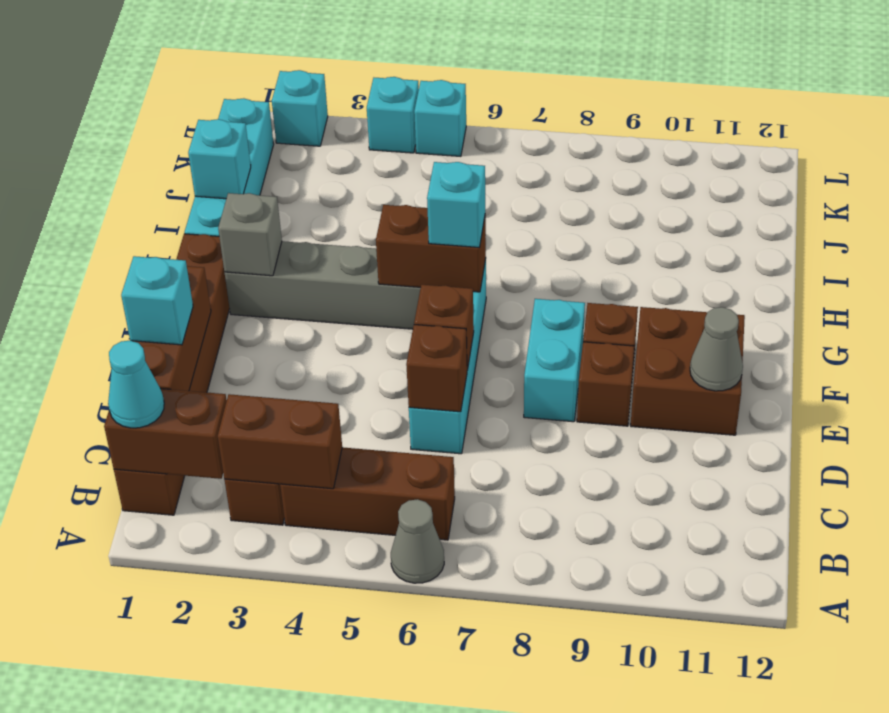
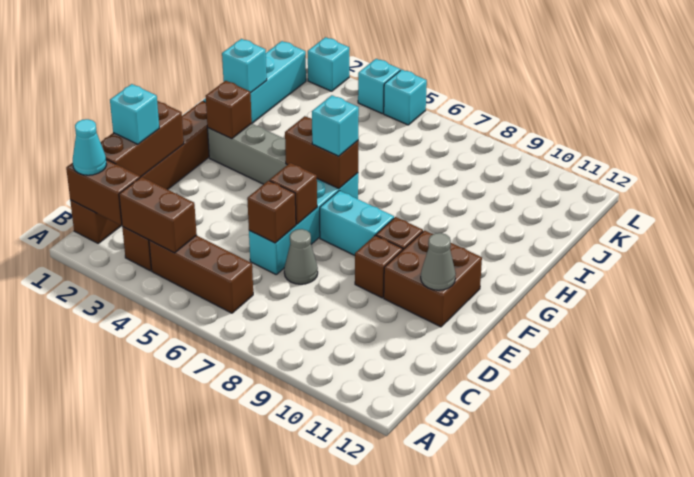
grey cone A6 level 1 -> grey cone D7 level 1
cyan brick E8:F8 level 1 -> cyan brick F7:F8 level 1
grey brick G2 level 2 -> brown brick G2 level 2

